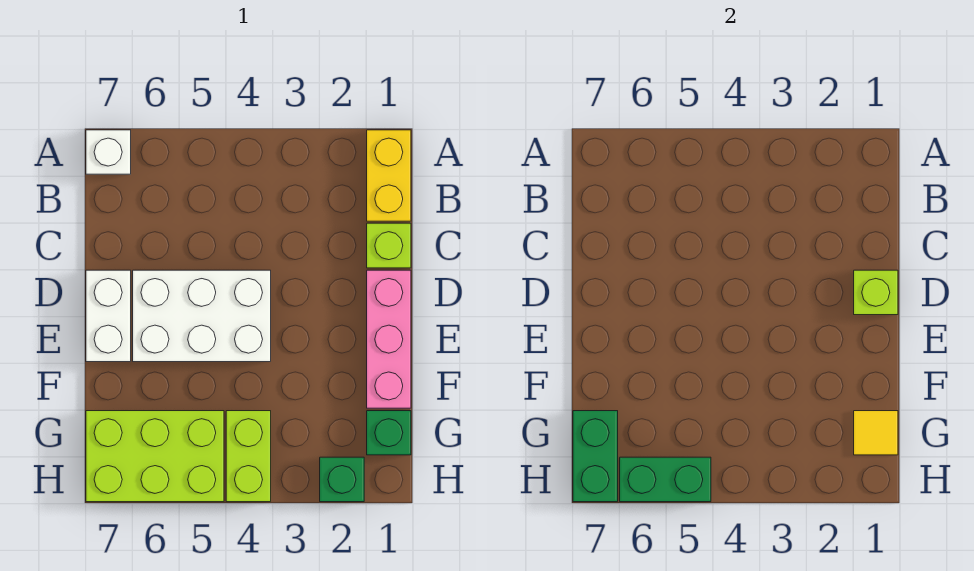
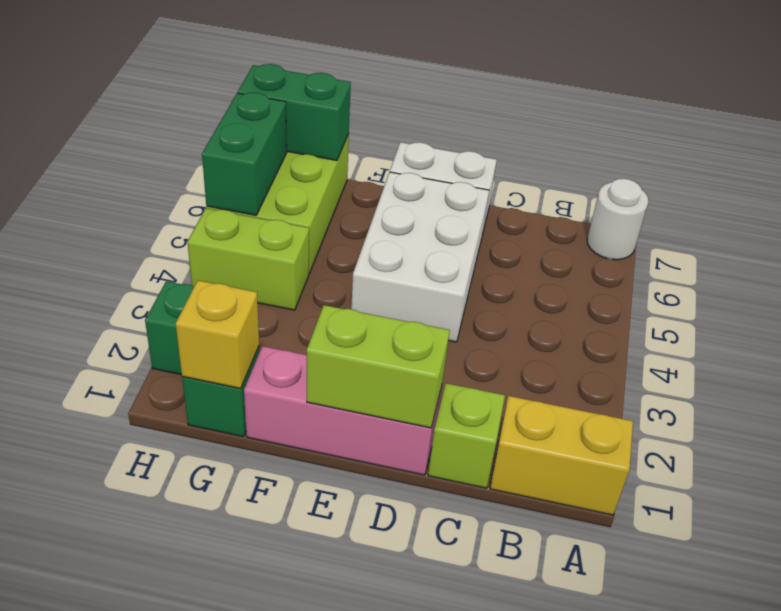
white brick A7 level 1 -> white round brick A7 level 1
lime brick D1 level 2 -> lime brick D1:E1 level 2
yellow tile G1 level 2 -> yellow brick G1 level 2

